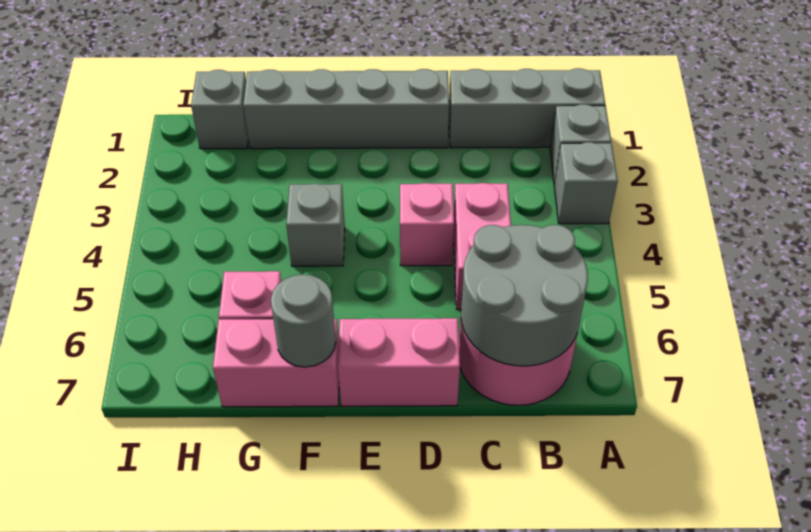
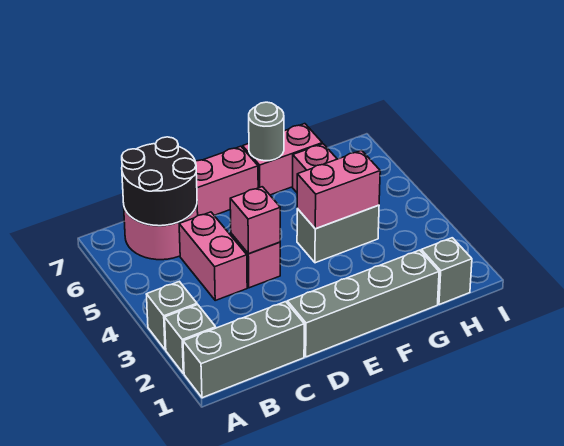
grey round brick B6:C7 level 2 -> black round brick B6:C7 level 2
none -> pink brick D4 level 2
grey brick F4 level 1 -> grey brick F4:G4 level 1
none -> pink brick F4:G4 level 2

